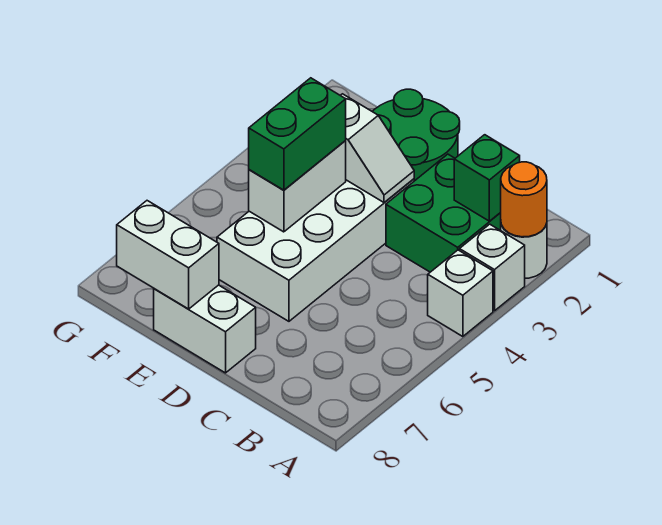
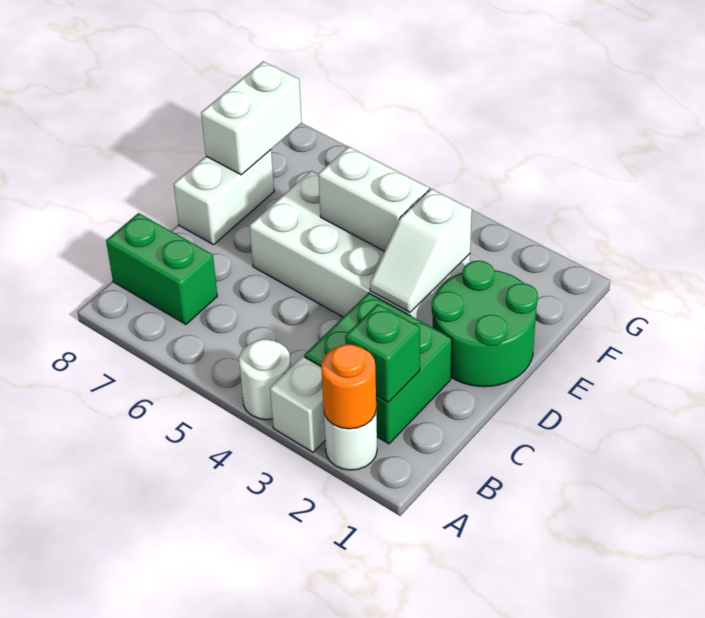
white brick A4 level 1 -> white round brick A4 level 1
green brick E4:E5 level 3 -> green brick B7:B8 level 1

